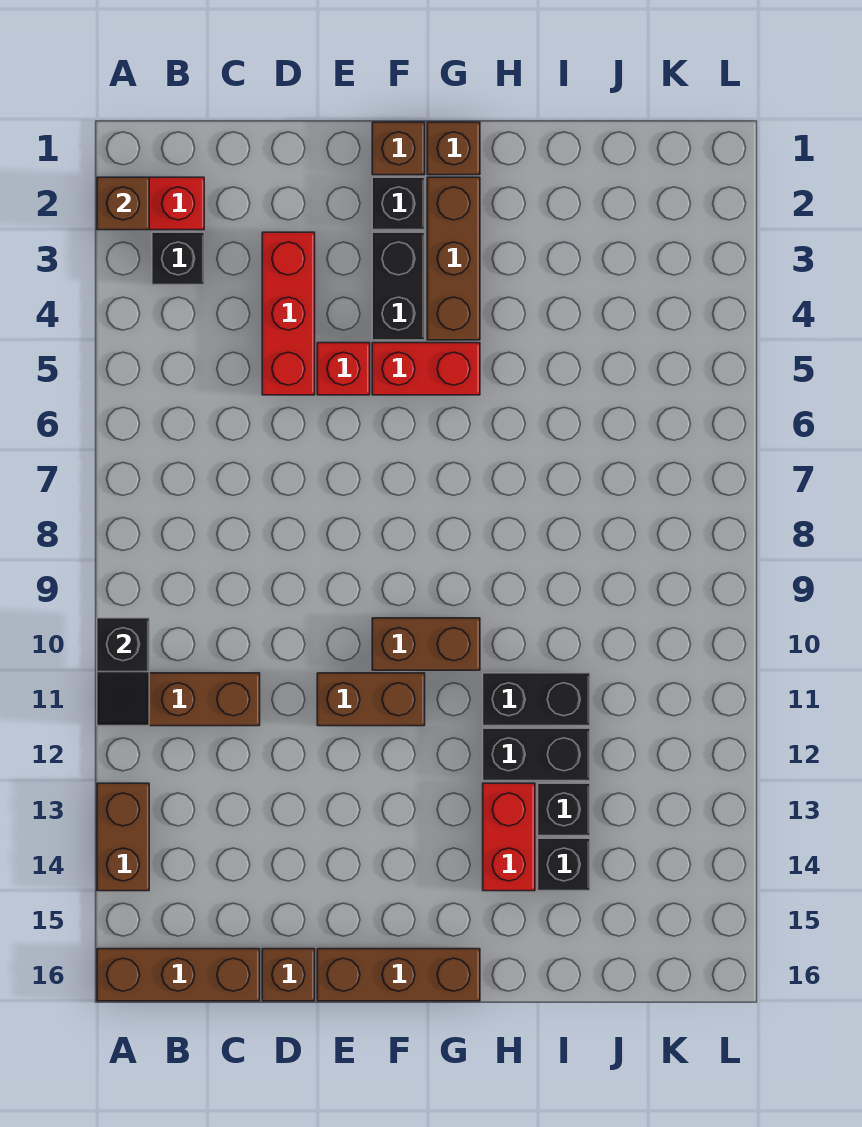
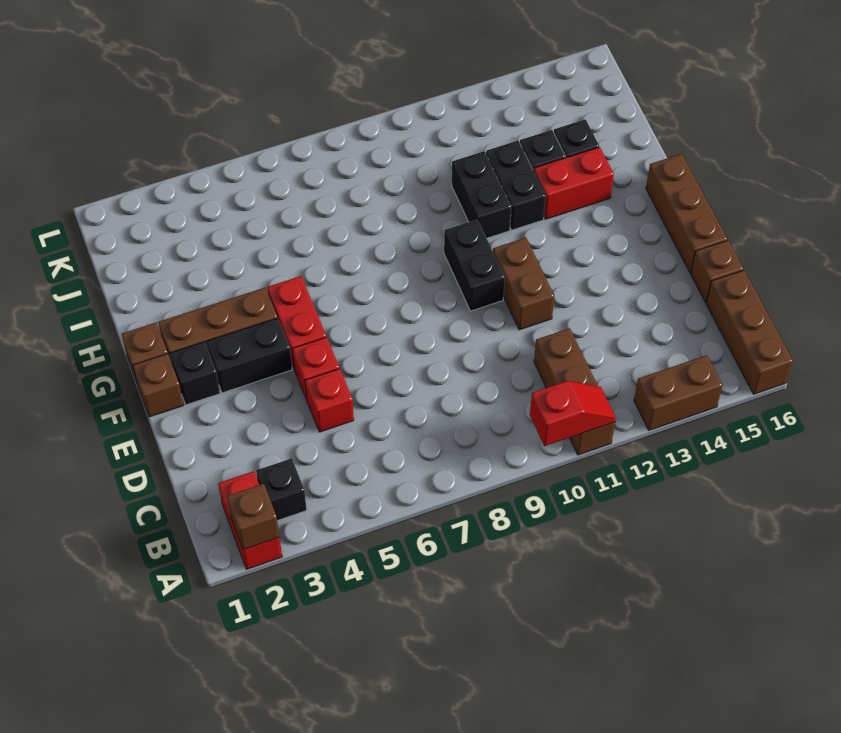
black slope A10:A11 level 2 top 10 -> red slope A10:A11 level 2 top 10
red brick D3:D5 level 1 -> red brick D5 level 1
brown brick F10:G10 level 1 -> black brick F10:G10 level 1

